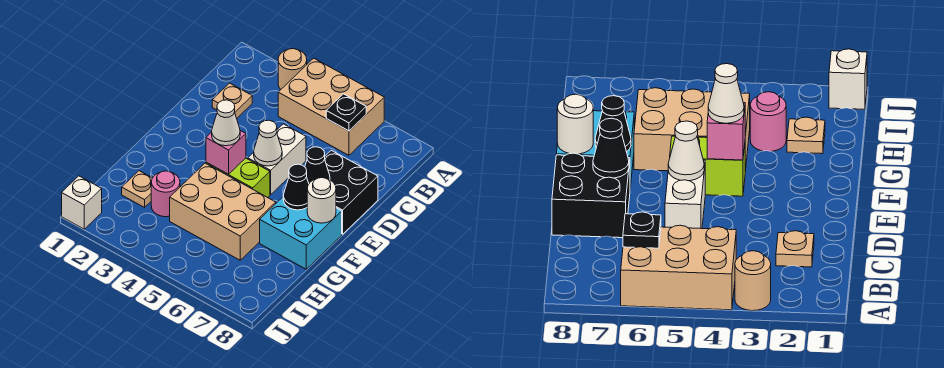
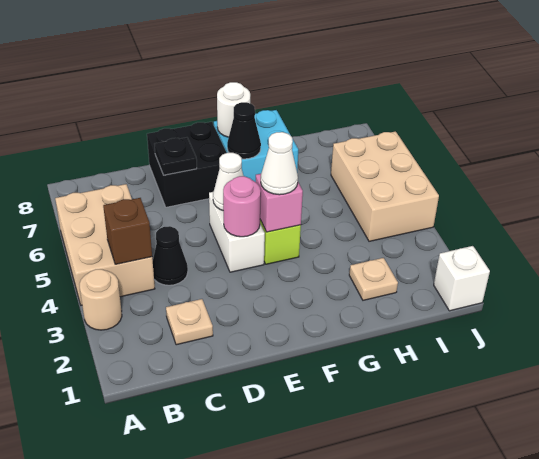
none -> brown brick B4 level 2
black plate B6 level 2 -> black plate D7 level 2
white brick D5:E5 level 1 -> white brick E4:E5 level 1
black cone E7 level 2 -> black cone C4 level 1
tan brick G4:H6 level 1 -> tan brick I4:J6 level 1
pink round brick H3 level 1 -> pink round brick E4 level 2

